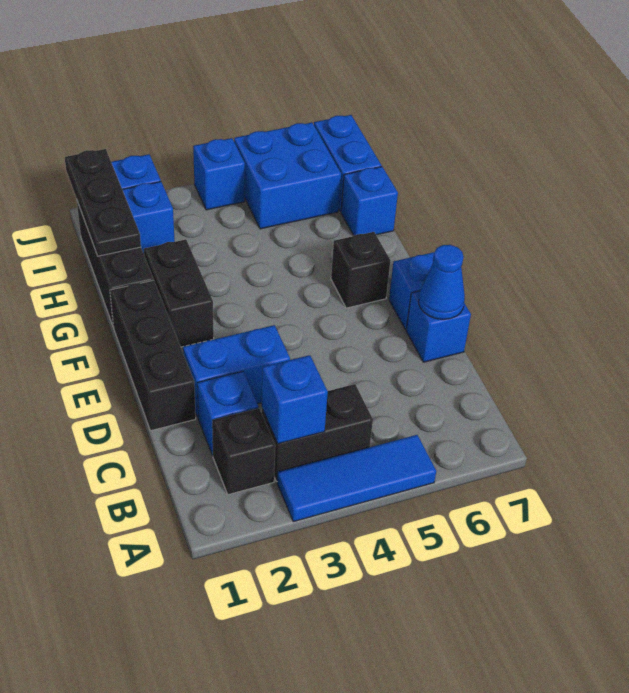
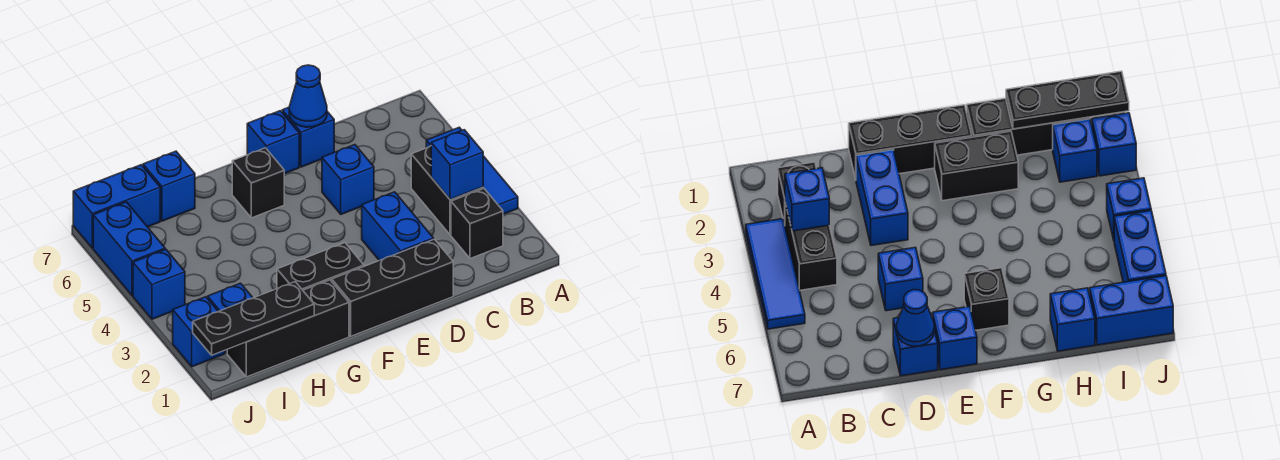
blue brick C2 level 1 -> blue brick D5 level 1
blue brick I5:J6 level 1 -> blue brick J5:J6 level 1

